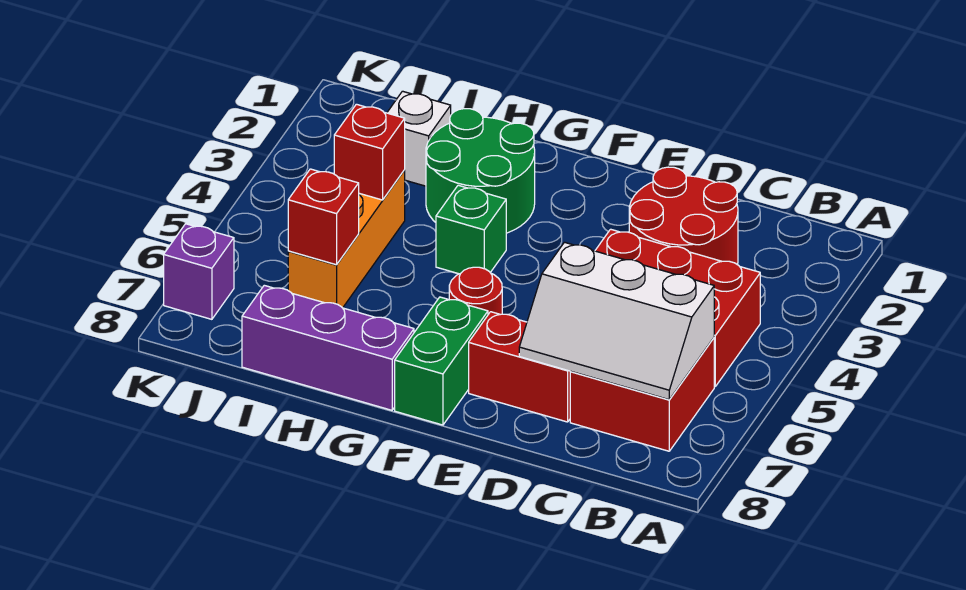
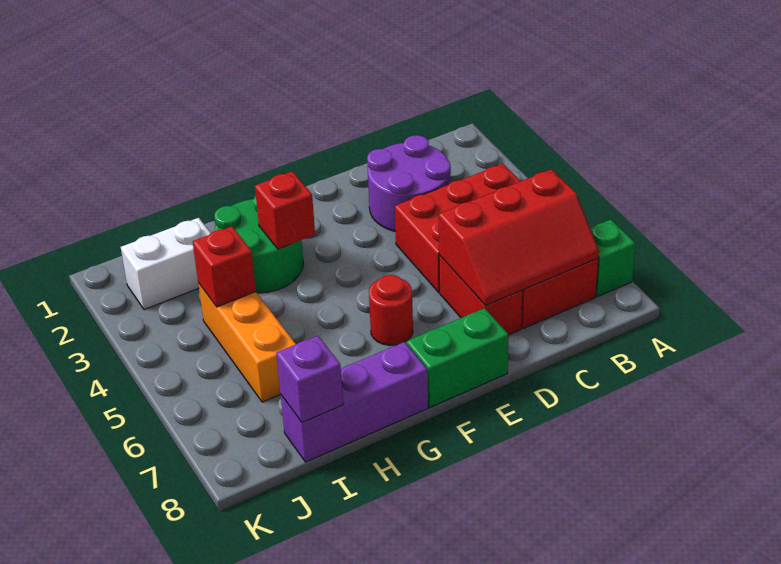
white slope B6:D7 level 2 top 6 -> red slope B6:D7 level 2 top 6
red round brick C2:D3 level 1 -> purple round brick C2:D3 level 1
red brick D7:E7 level 1 -> red brick D6:D7 level 1
green brick F7:F8 level 1 -> green brick E8:F8 level 1
green brick G4 level 1 -> green brick A7 level 1
white brick I2 level 1 -> white brick I2:J2 level 1
red brick I6 level 2 -> red brick G3 level 2
purple brick K7 level 1 -> purple brick I8 level 2

